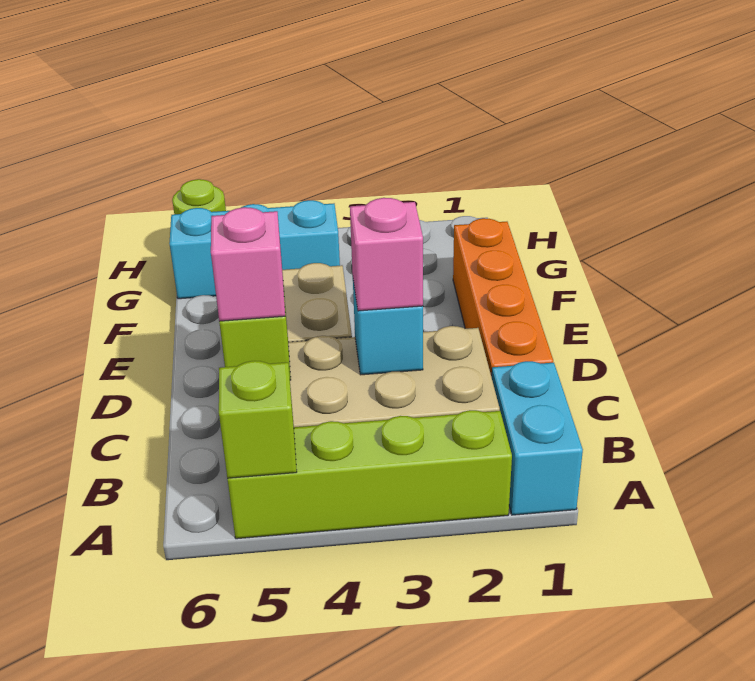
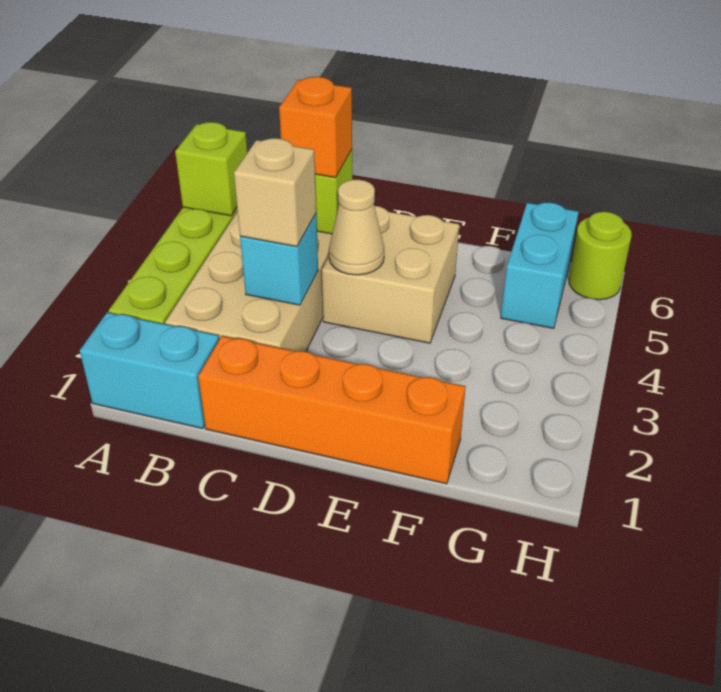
pink brick C3 level 3 -> tan brick C3 level 3
pink brick C5 level 3 -> orange brick C5 level 3
none -> tan cone D4 level 2
cyan brick G4:G6 level 1 -> cyan brick G5:G6 level 1

